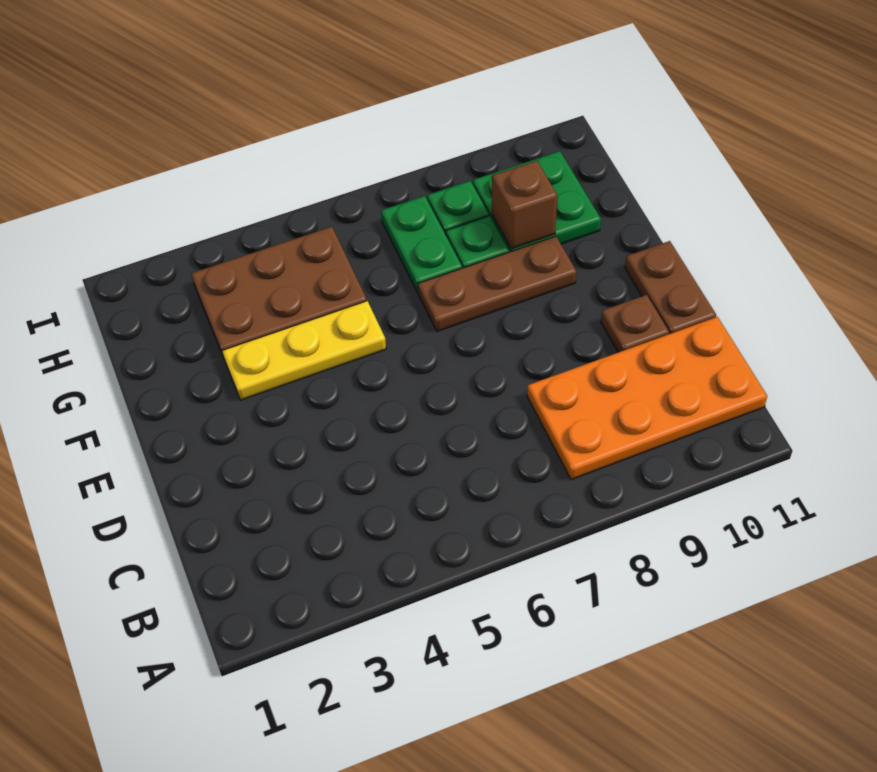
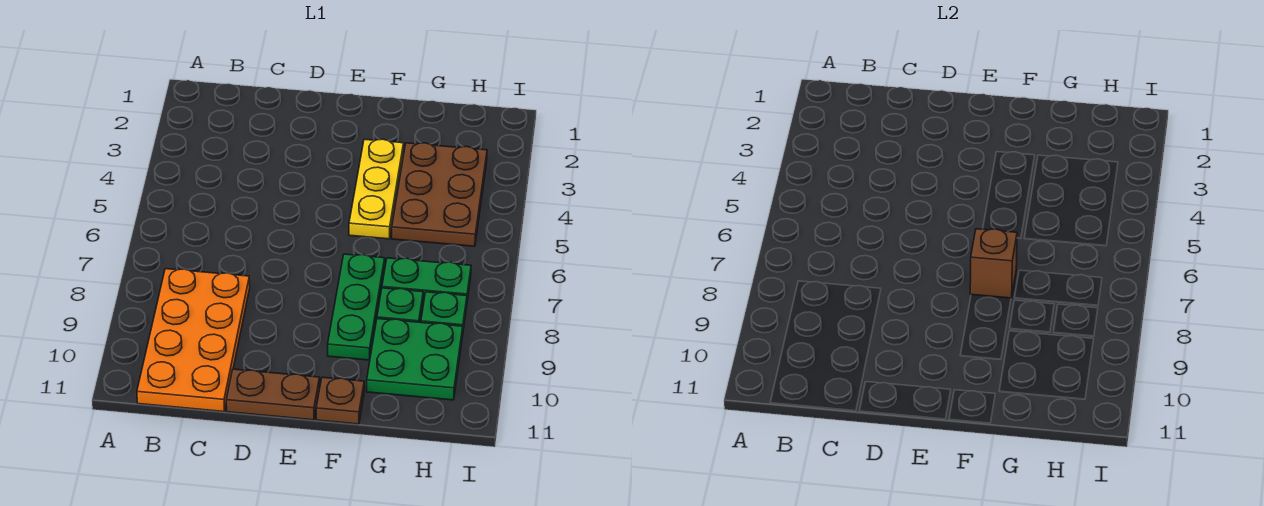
brown plate D10 level 1 -> brown plate F11 level 1
brown plate F7:F9 level 1 -> green plate F7:F9 level 1
brown brick G9 level 2 -> brown brick F7 level 2

